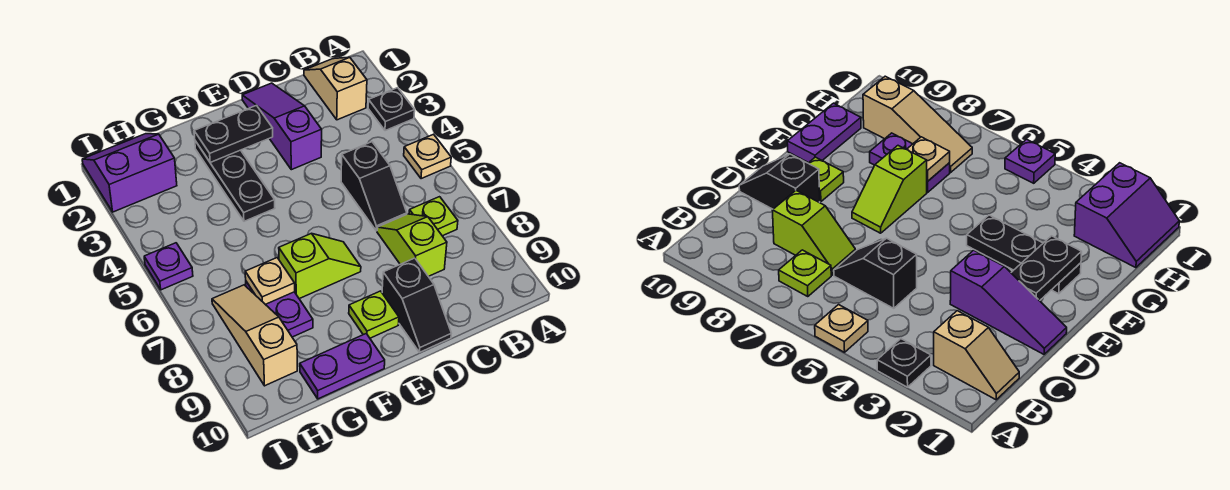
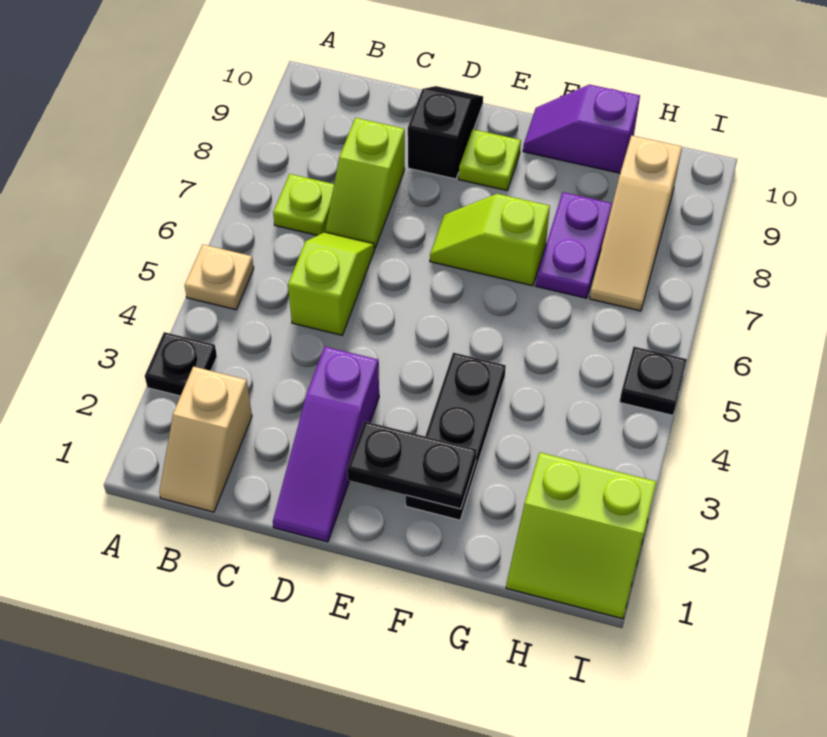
black slope C5:C6 level 1 top 5 -> lime slope C5:C6 level 1 top 5
purple plate F10:G10 level 1 -> purple slope F10:G10 level 1 top G
tan plate G7 level 2 -> none
purple slope H1:I2 level 1 top 2 -> lime slope H1:I2 level 1 top 2
purple plate I5 level 1 -> black plate I5 level 1

